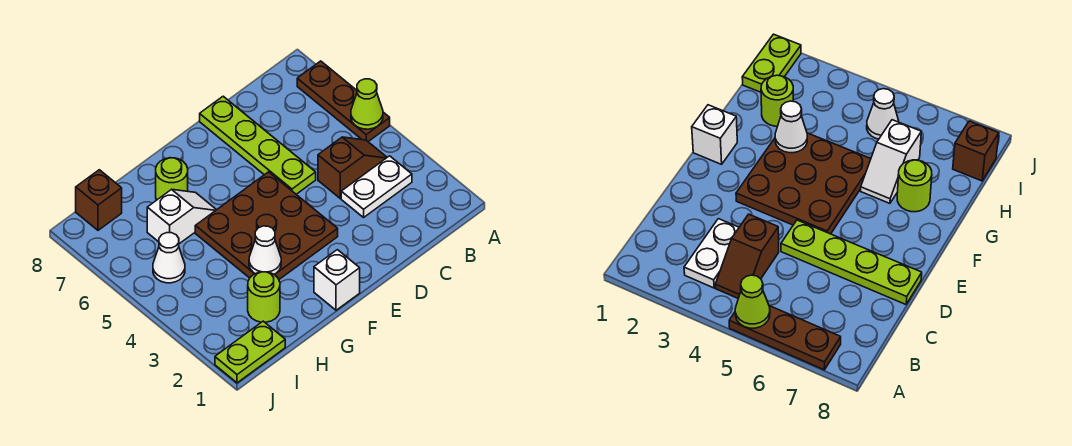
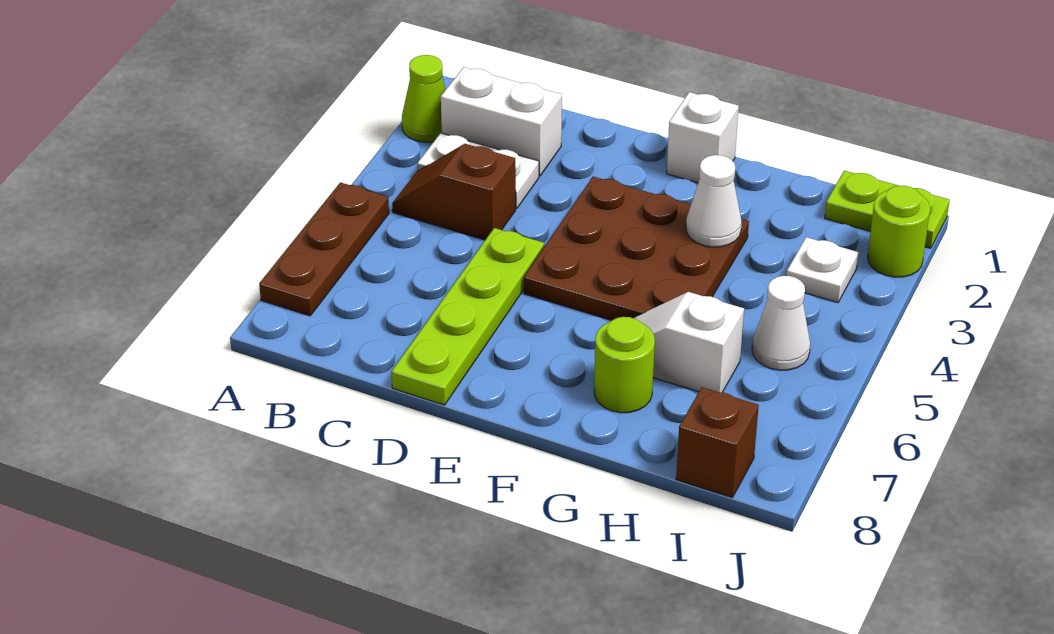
lime cone A5 level 2 -> lime cone A2 level 1
none -> white brick B2:C2 level 1
lime round brick H2 level 1 -> lime round brick J2 level 1
none -> white plate I3 level 1

